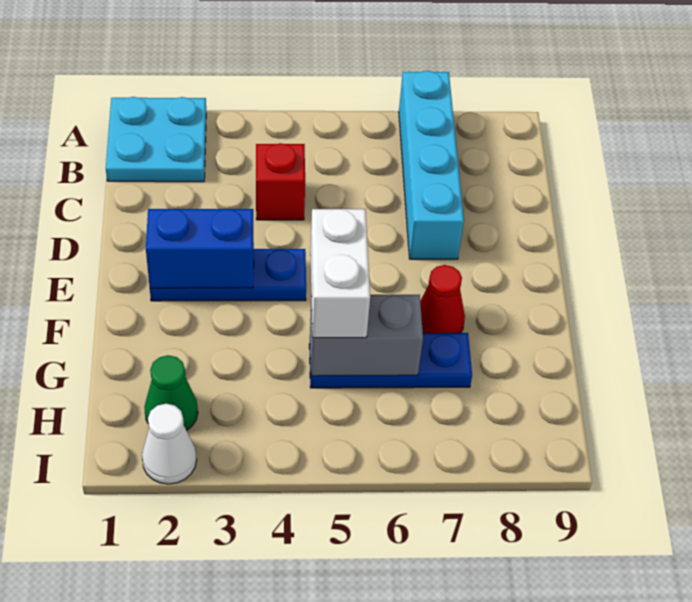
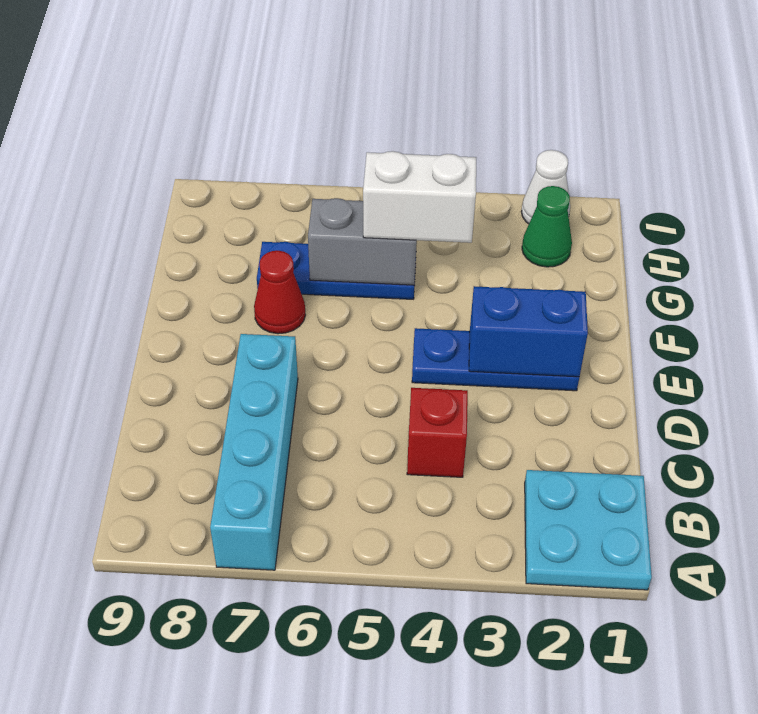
white brick F5:G5 level 3 -> white brick G4:G5 level 3

